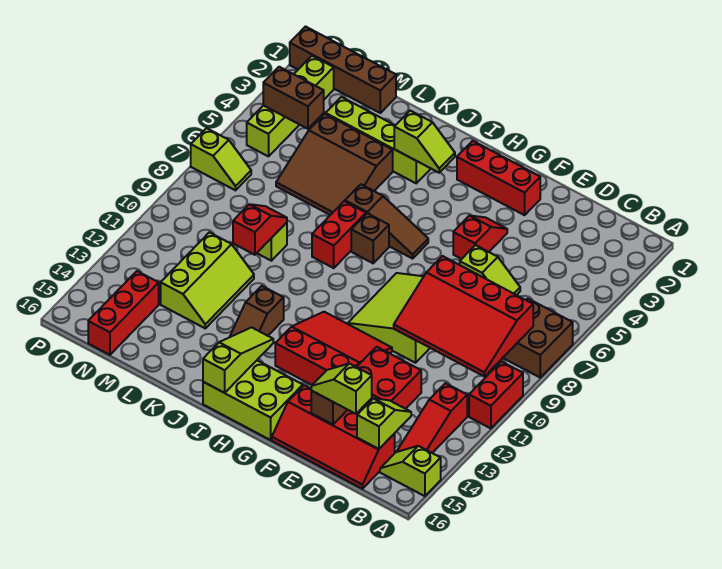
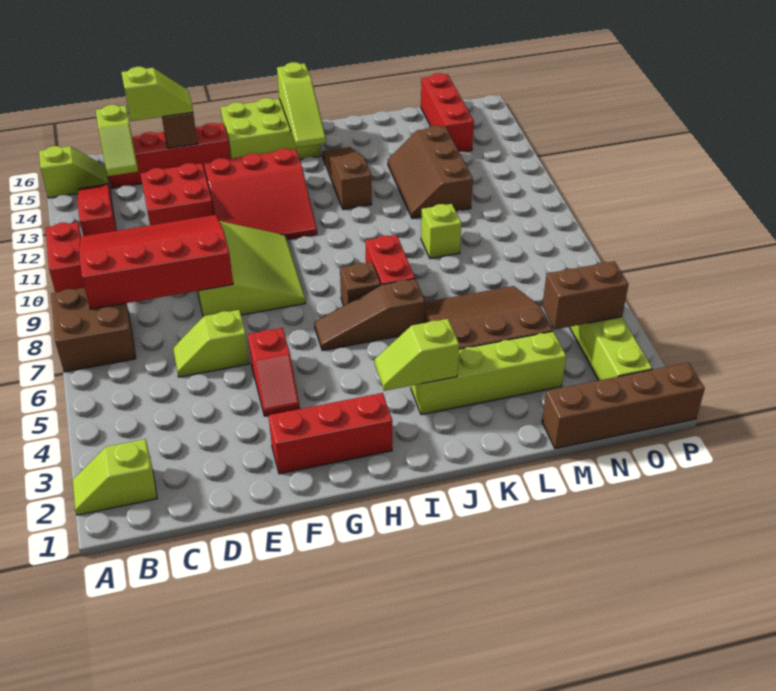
brown slope J12:J13 level 1 top 12 -> brown slope J12:J14 level 1 top 12
red slope L9:L10 level 2 top 10 -> none
lime slope L11:M13 level 1 top M -> brown slope L11:M13 level 1 top M
lime slope O7:P7 level 1 top P -> lime slope A2:B2 level 1 top B

